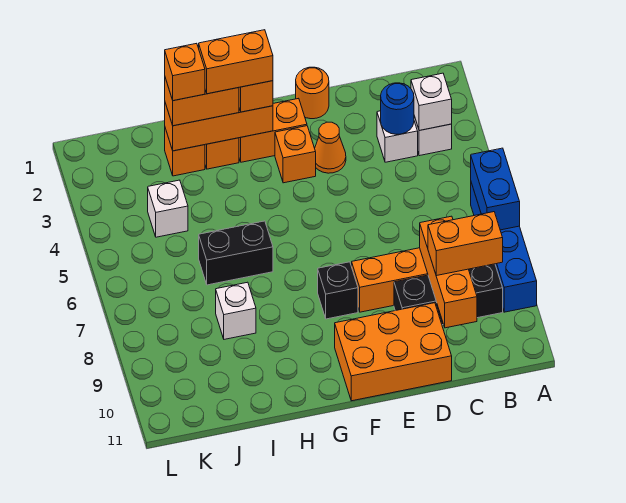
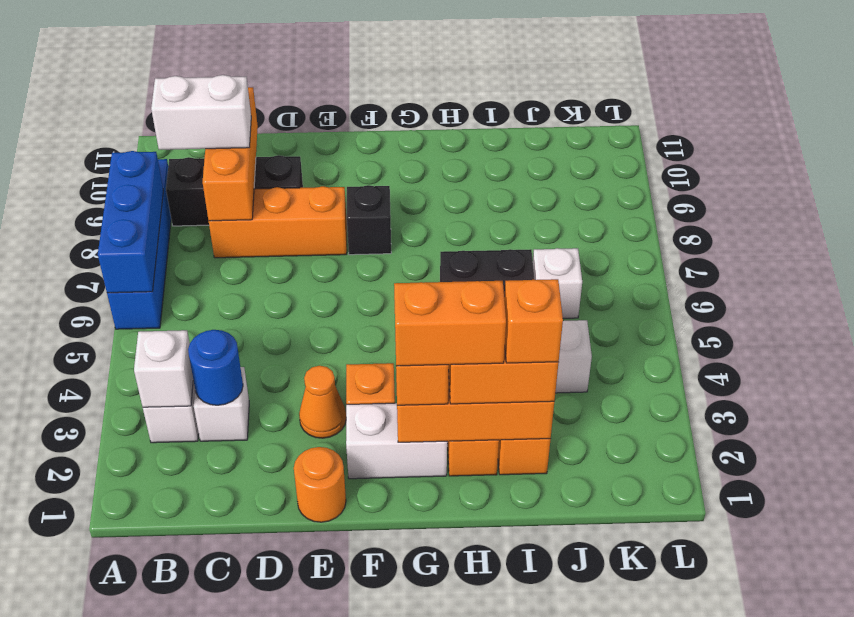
blue brick A6:A7 level 2 -> blue brick A6:A8 level 2
orange brick B9:C9 level 3 -> white brick B9:C9 level 3
orange brick D10:F11 level 1 -> none
orange brick F2:G2 level 1 -> white brick F2:G2 level 1
white brick I8 level 1 -> white brick J6 level 1

